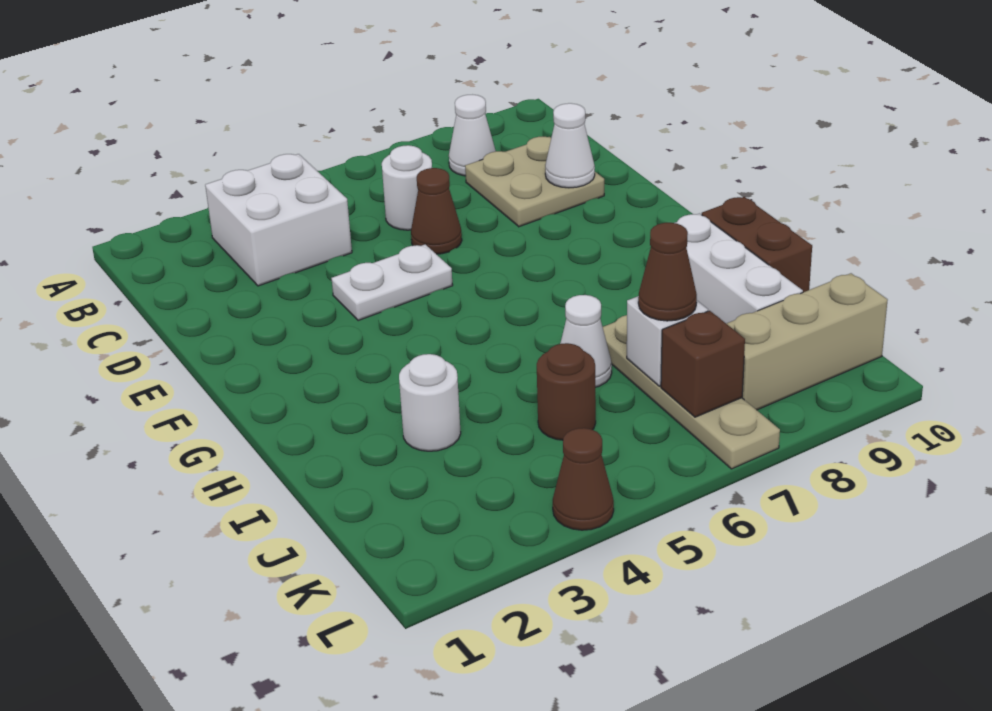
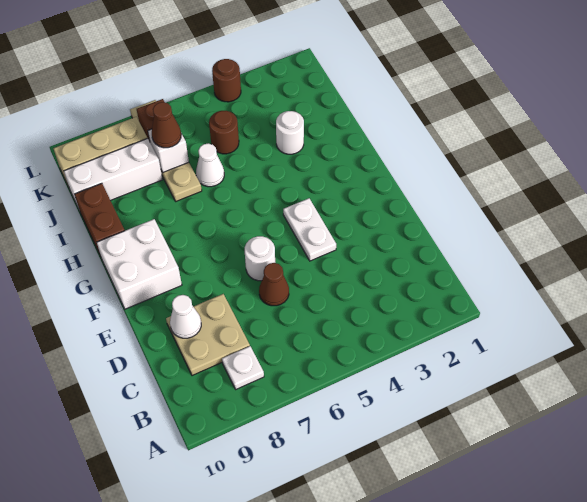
white brick B3:C4 level 1 -> white brick F9:G10 level 1
white cone B8 level 1 -> white plate B8 level 1
white round brick C6 level 1 -> white round brick E6 level 1
white plate E4:E5 level 1 -> white plate E4:F4 level 1
white brick H9:J9 level 1 -> white brick J8:J10 level 1
brown cone L4 level 1 -> brown round brick L4 level 1

